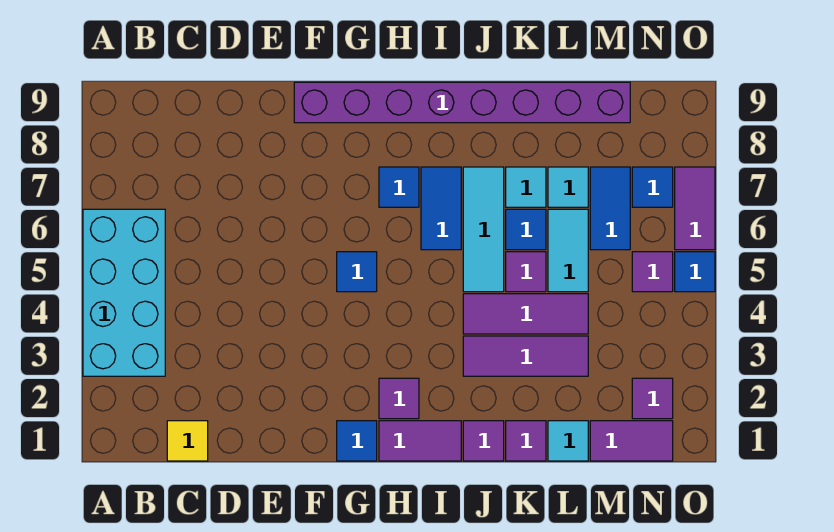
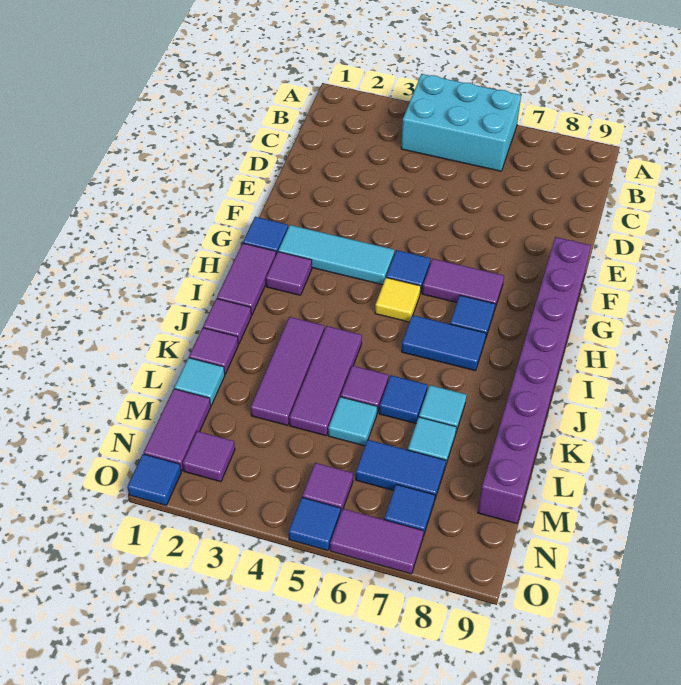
cyan brick A3:B6 level 1 -> cyan brick A4:B6 level 1
yellow tile C1 level 1 -> yellow tile H5 level 1
none -> purple tile G6:G7 level 1
cyan tile J5:J7 level 1 -> cyan tile G2:G4 level 1
cyan tile L5:L6 level 1 -> cyan tile L5 level 1
none -> blue tile O1 level 1

